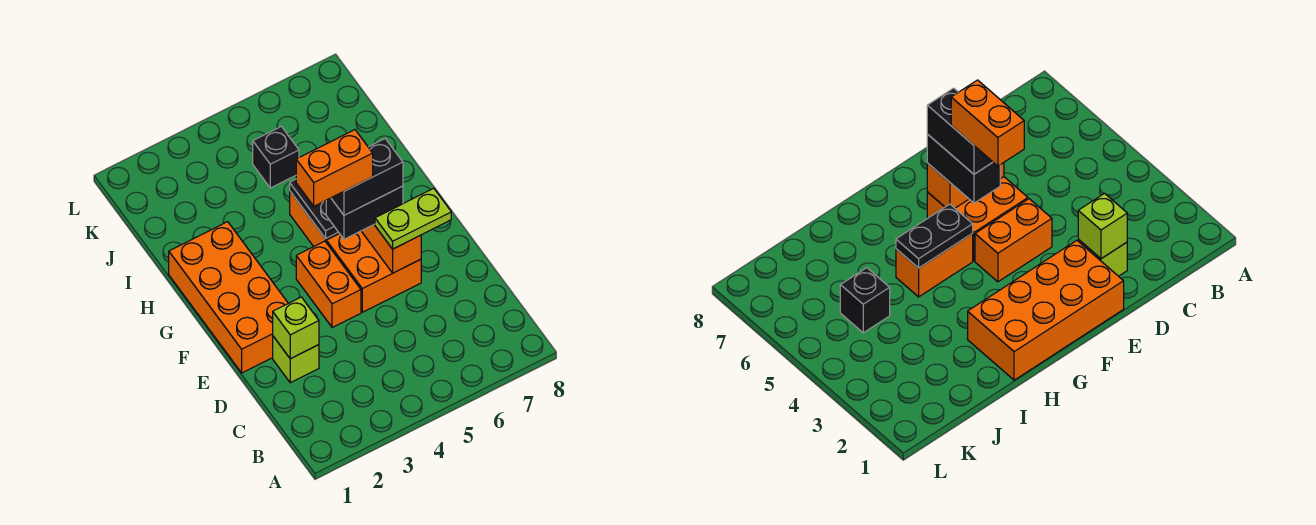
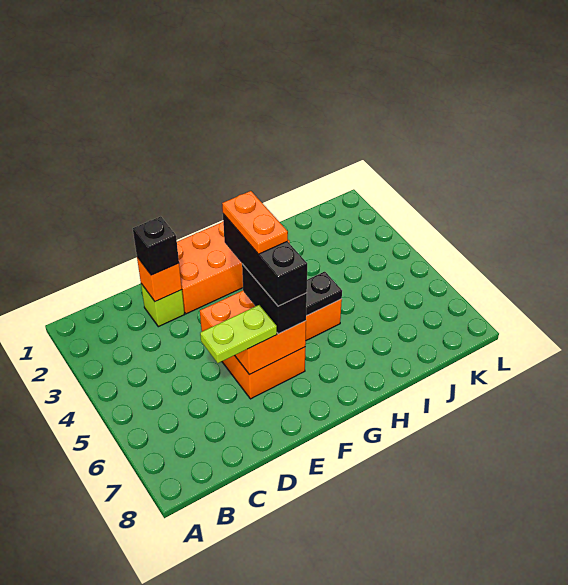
lime brick D2 level 2 -> orange brick D2 level 2
lime plate E6:E7 level 3 -> lime plate D6:E6 level 3
orange brick F4:F5 level 5 -> orange plate F4:F5 level 5
black brick F5:F6 level 4 -> black brick F4:F6 level 4
black brick J5 level 1 -> black brick D2 level 3

